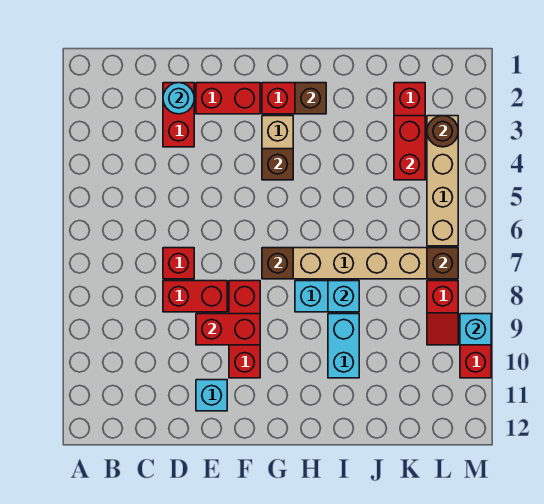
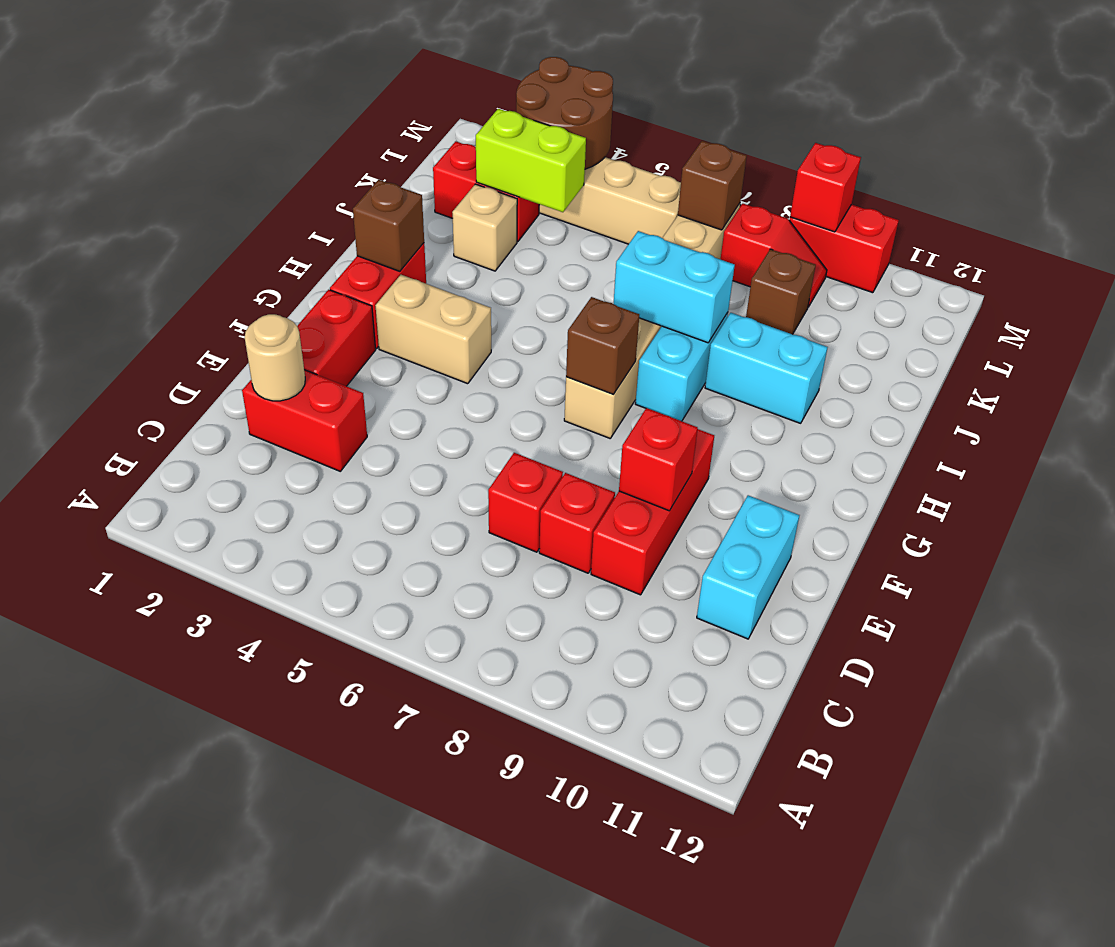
cyan round brick D2 level 2 -> tan round brick D2 level 2
red brick D8:E8 level 1 -> red brick D8 level 1
red brick E9:F9 level 2 -> red brick E9 level 2
cyan brick E11 level 1 -> cyan brick D11:E11 level 1
red brick F8:F10 level 1 -> red brick D9:F9 level 1
brown brick G4 level 2 -> brown brick K9 level 1
cyan brick I8 level 2 -> cyan brick I7:I8 level 2
none -> tan brick J3 level 1
red brick K3:K4 level 2 -> lime brick K3:K4 level 2
brown round brick L3 level 2 -> brown round brick L3:M4 level 2
cyan brick M9 level 2 -> red brick M9 level 2

